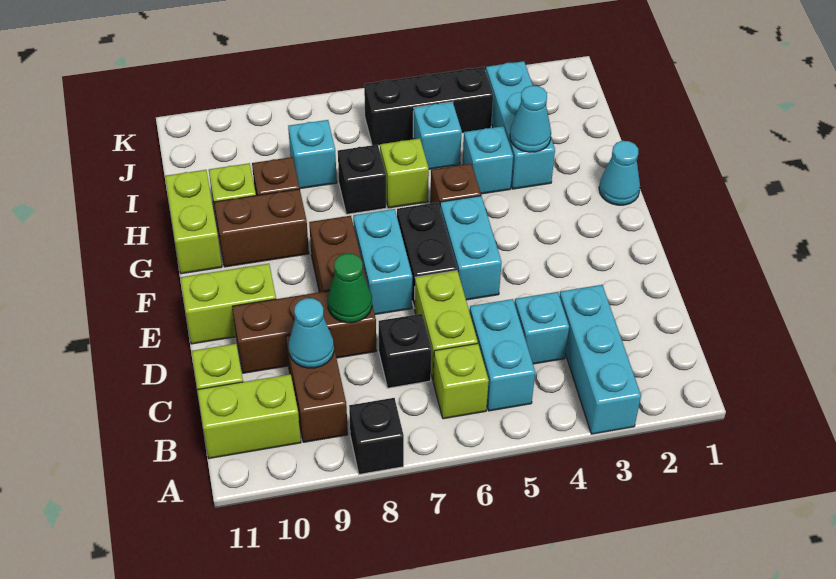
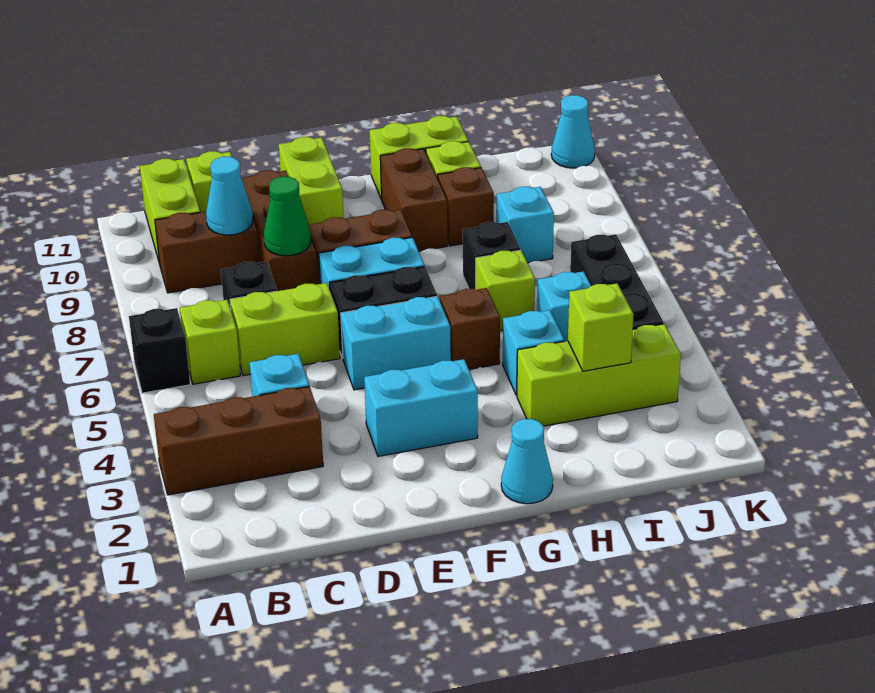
cyan brick A3:C3 level 1 -> brown brick A3:C3 level 1
black brick A8 level 1 -> black brick A6 level 1
cyan brick B5:C5 level 1 -> cyan brick E3:F3 level 1
cyan brick H3:J3 level 1 -> lime brick H3:J3 level 1
cyan cone H3 level 2 -> cyan cone K11 level 1
none -> lime brick I3 level 2

